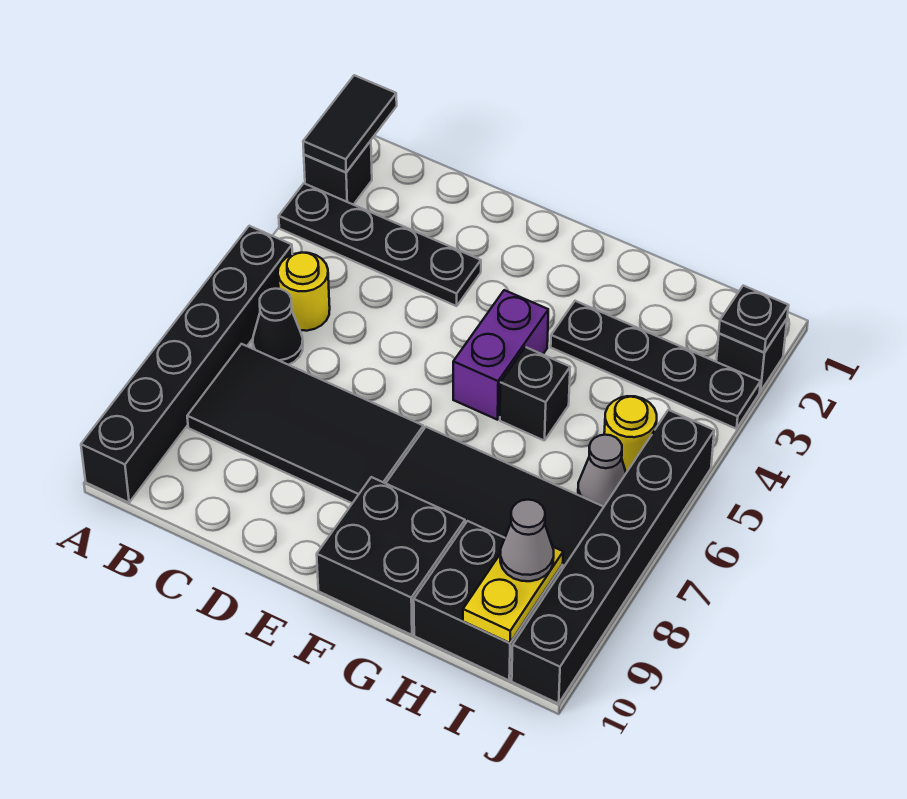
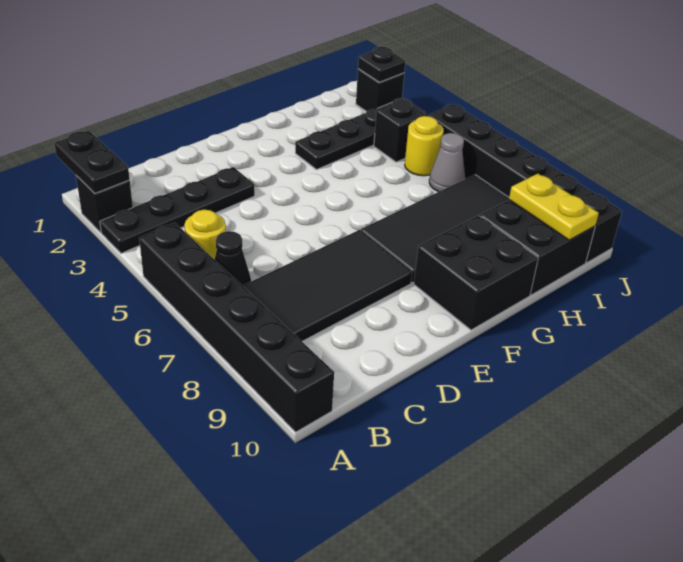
black tile A1:A2 level 2 -> black plate A1:A2 level 2
purple brick F4:F5 level 1 -> none
black brick G5 level 1 -> black brick I4 level 1
grey cone I9 level 3 -> none

